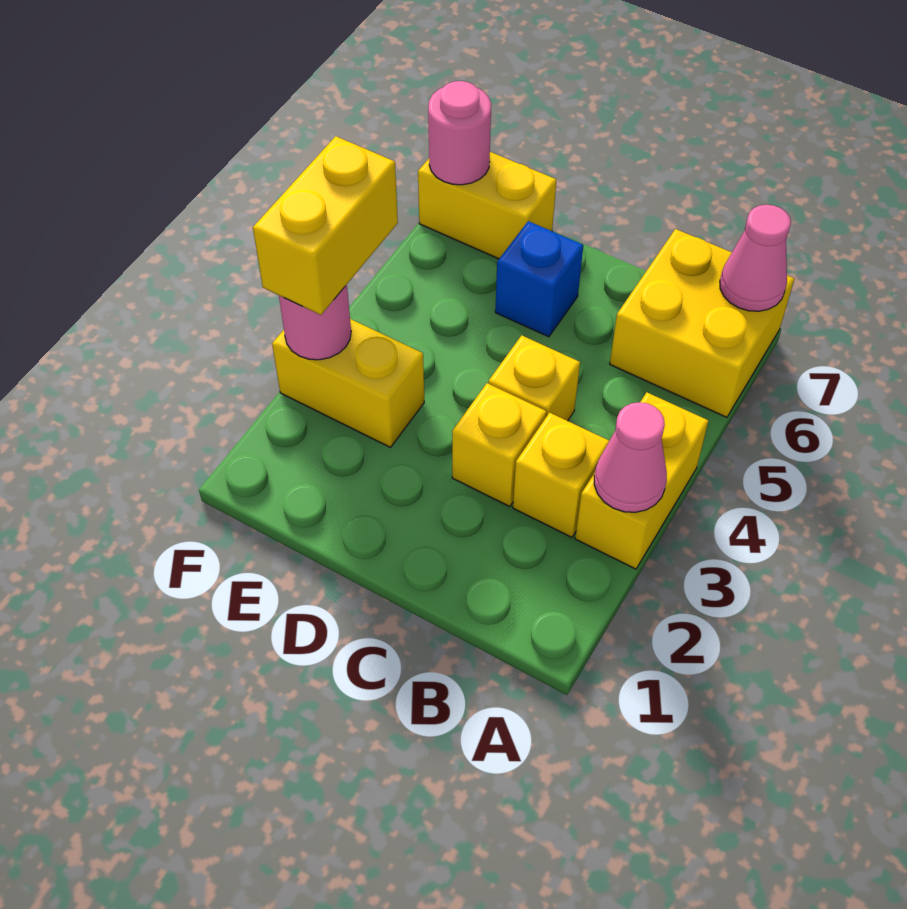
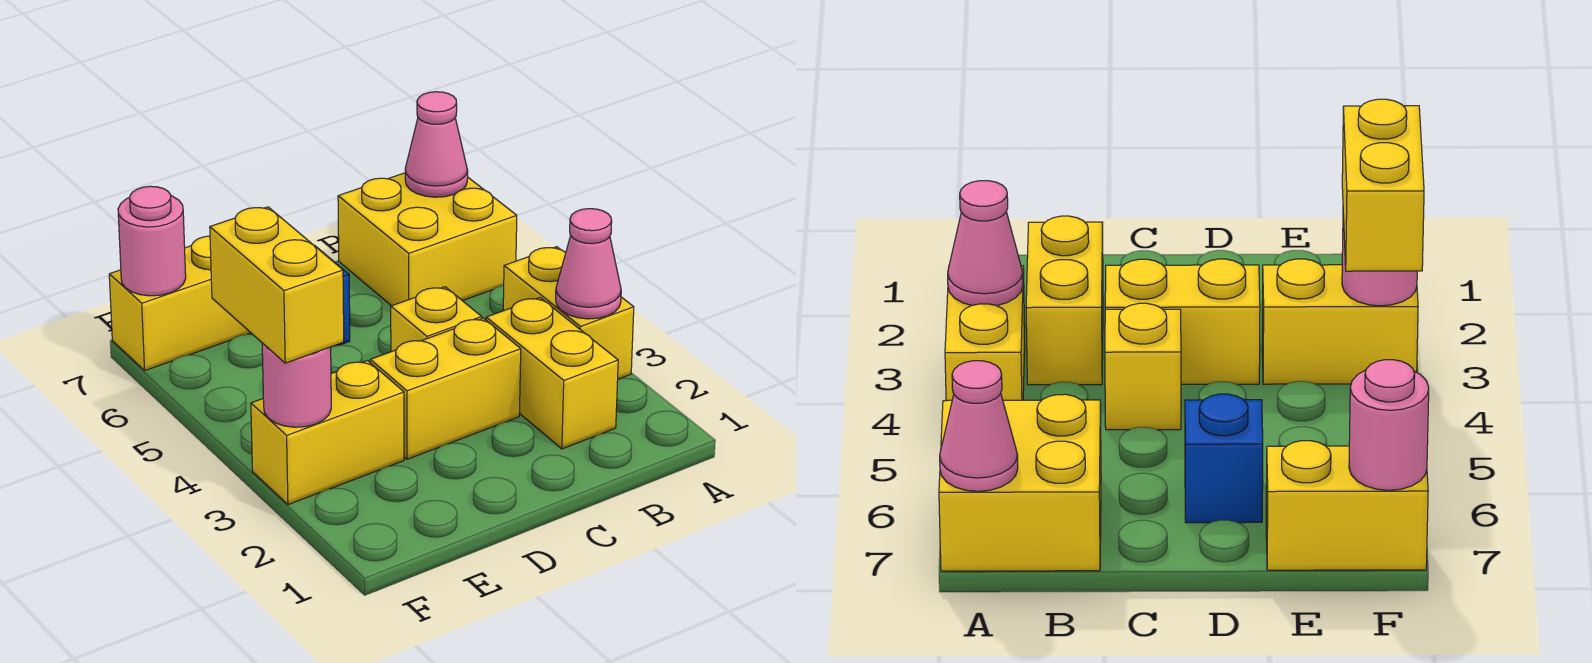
yellow brick B3 level 1 -> yellow brick B2:B3 level 1
yellow brick C3 level 1 -> yellow brick C3:D3 level 1

